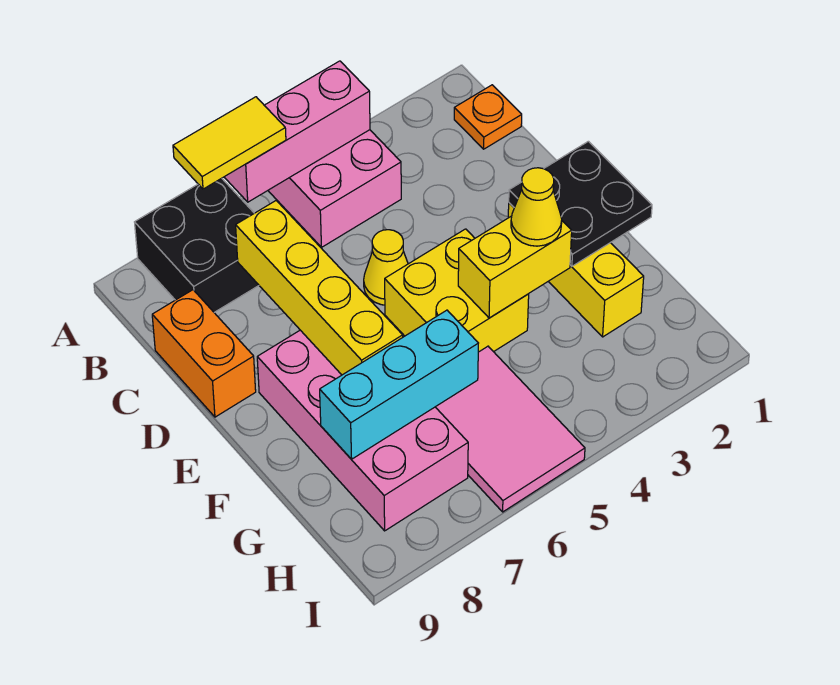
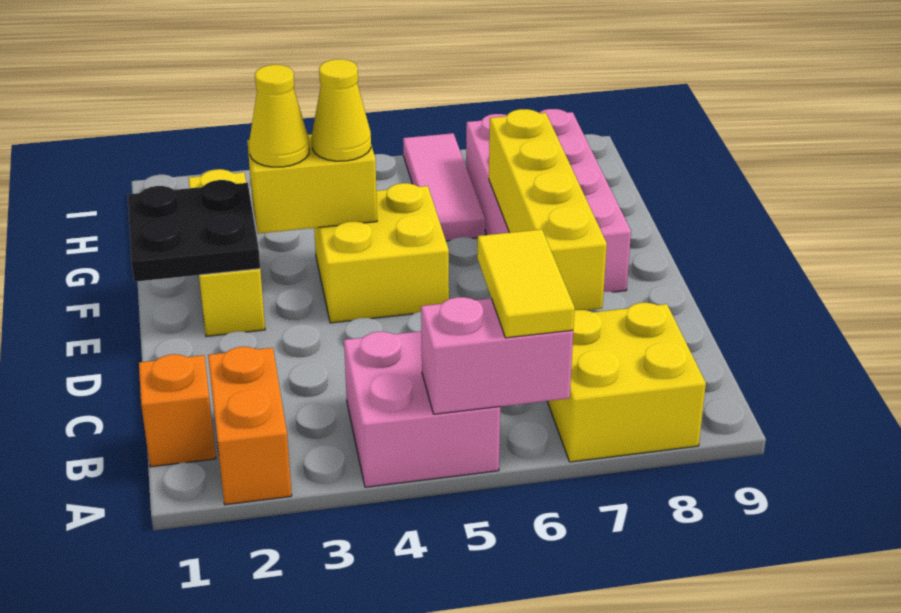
pink brick A4:A6 level 2 -> pink brick A5:A6 level 2
yellow tile A6:A7 level 3 -> yellow tile A6:B6 level 3
black brick A7:B8 level 1 -> yellow brick A7:B8 level 1
orange plate B1 level 1 -> orange brick B1 level 1
orange brick C9:D9 level 1 -> orange brick A2:B2 level 1
yellow cone D5 level 1 -> yellow cone F4 level 3
pink tile G5:I6 level 1 -> pink tile G6:I6 level 1
cyan brick G6:G8 level 2 -> none

